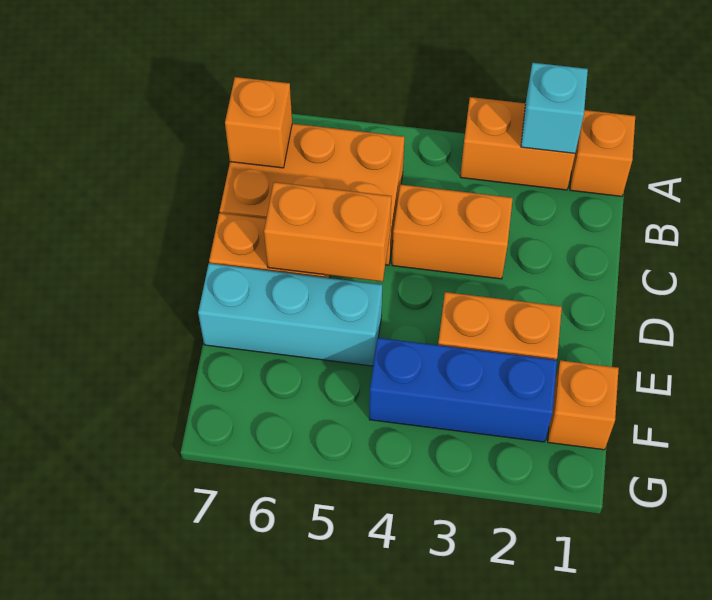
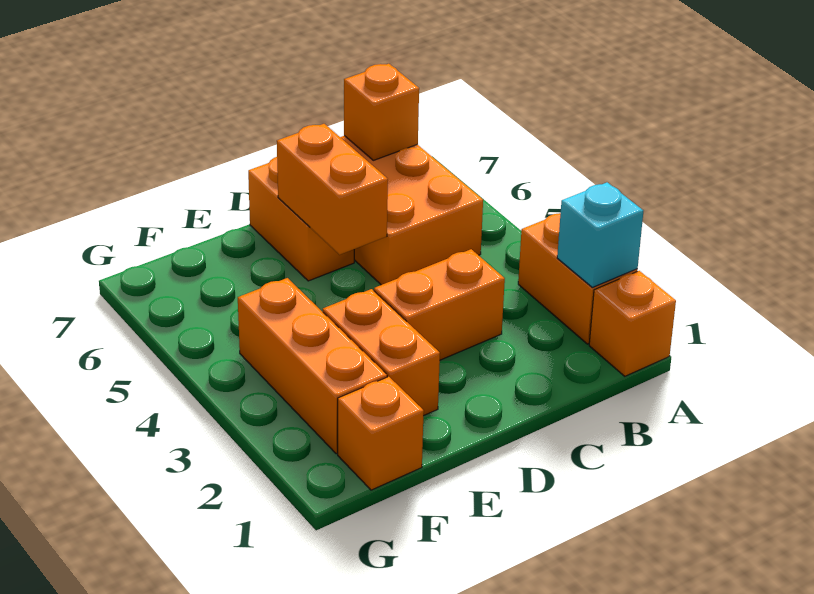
orange brick C3:C4 level 1 -> orange brick C3:D3 level 1
cyan brick E5:E7 level 1 -> none
blue brick F2:F4 level 1 -> orange brick F2:F4 level 1

